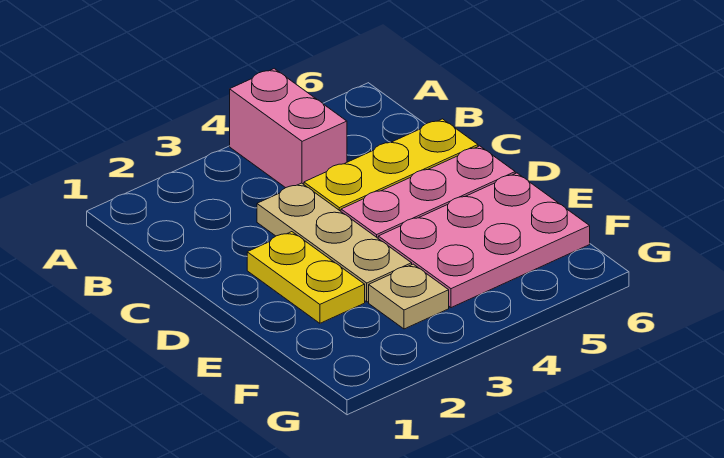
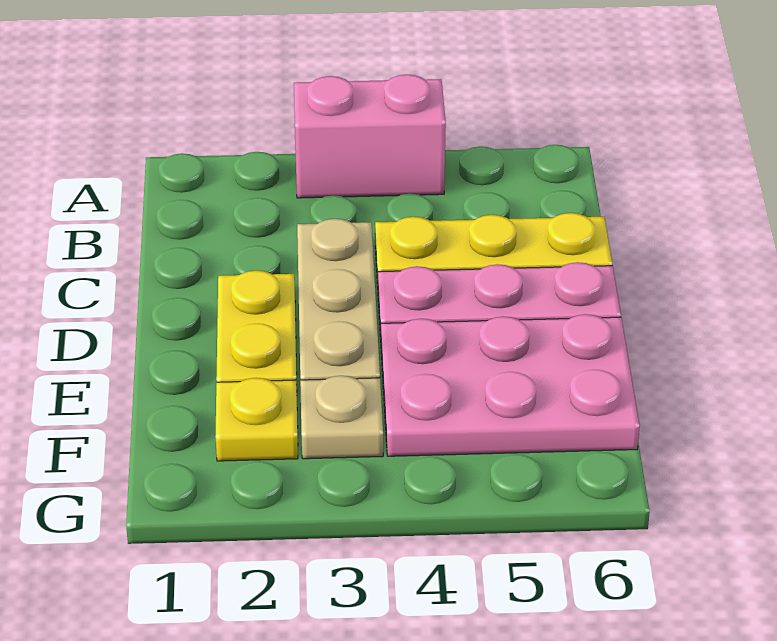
pink brick A4:B4 level 1 -> pink brick A3:A4 level 1
none -> yellow plate F2 level 1

